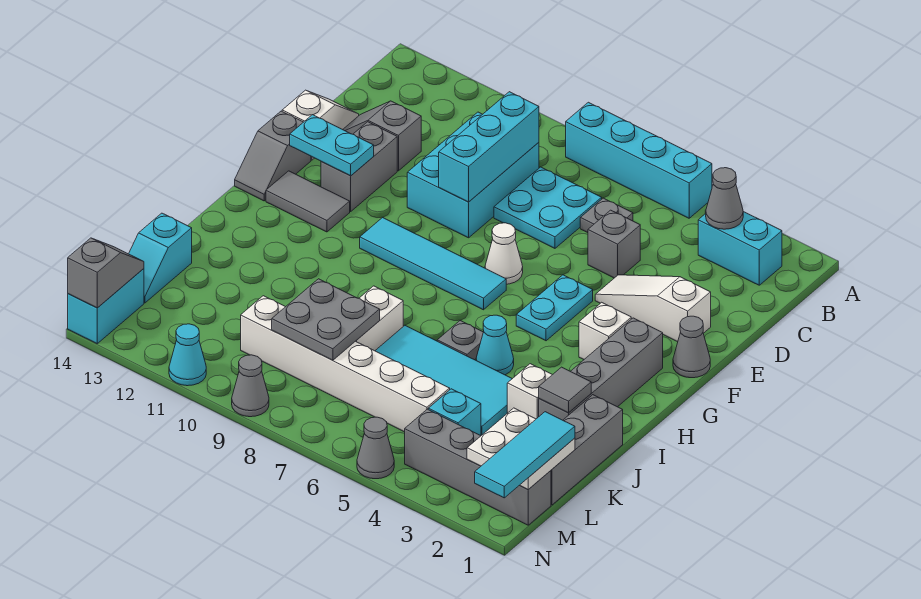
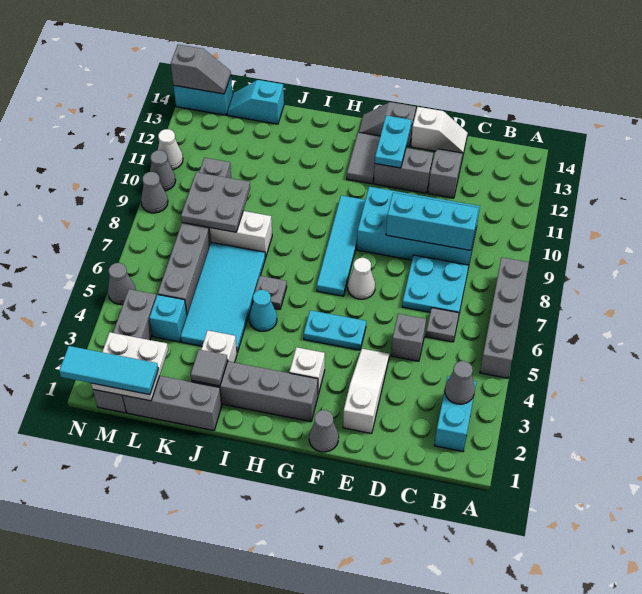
cyan brick A5:A8 level 1 -> grey brick A5:A8 level 1
cyan brick C9:E10 level 1 -> cyan brick C9:F10 level 1
white brick L5:L10 level 1 -> grey brick L5:L10 level 1
none -> grey cone N10 level 1
cyan cone N11 level 1 -> white cone N11 level 1

